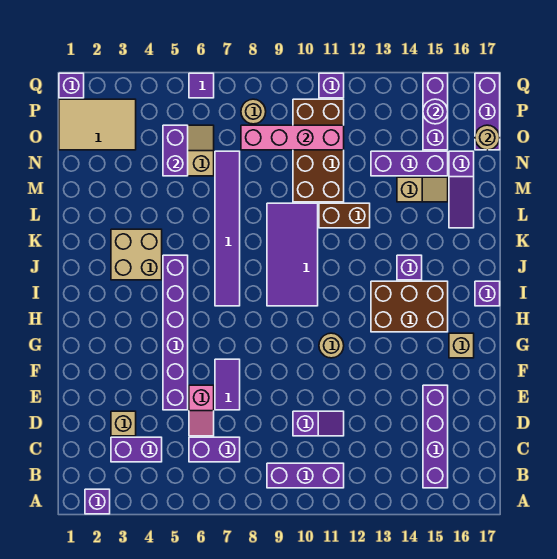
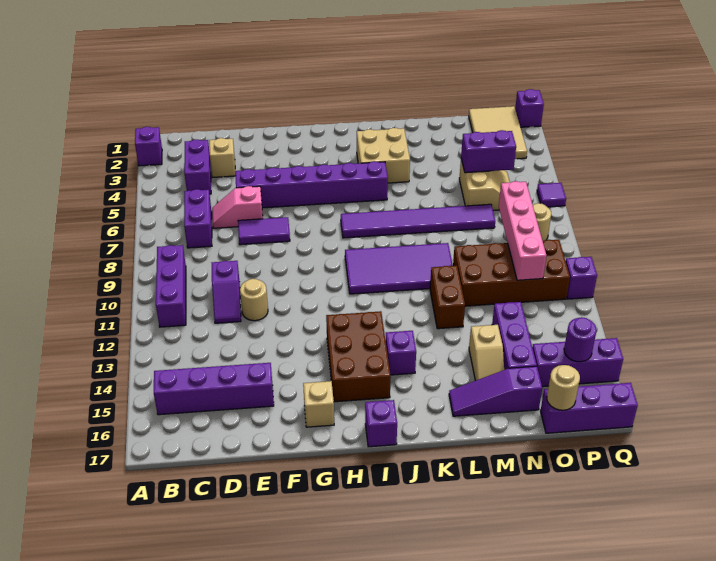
tan round brick G11 level 1 -> tan round brick E11 level 1

